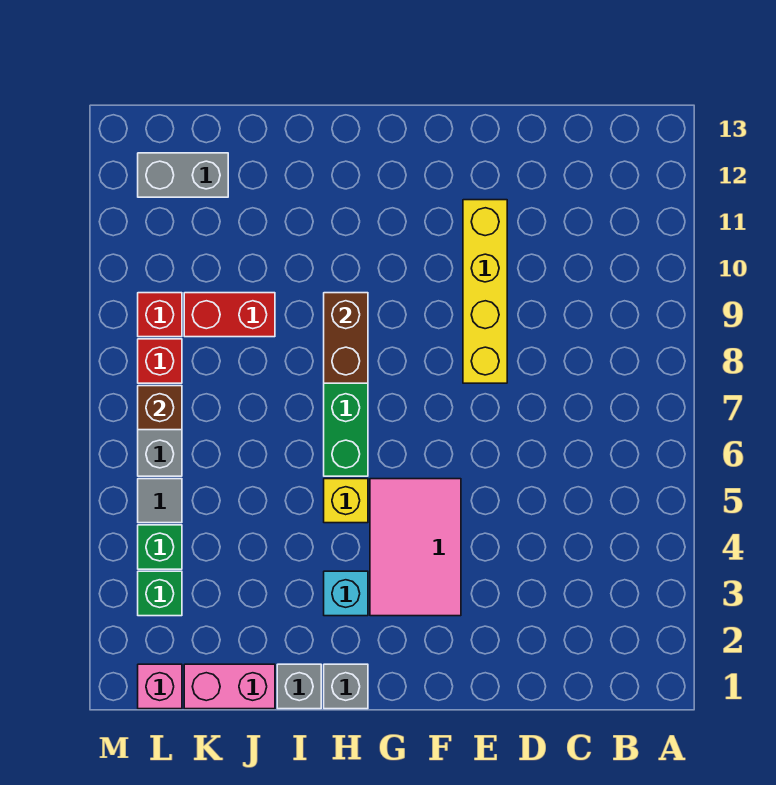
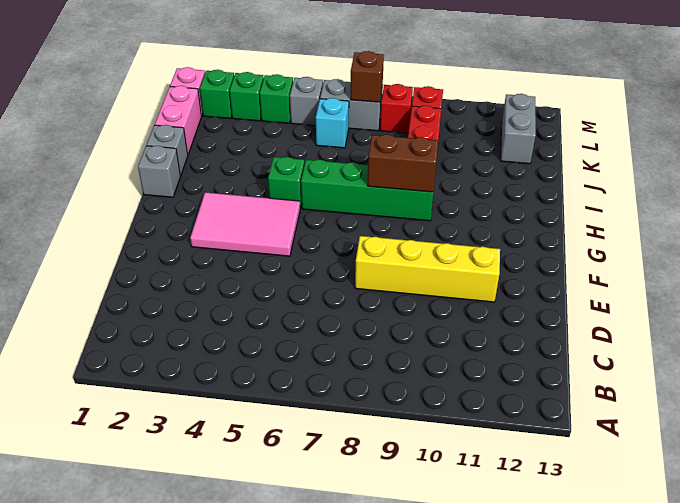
cyan brick H3 level 1 -> cyan brick K6 level 1
yellow brick H5 level 1 -> green brick H5 level 1
none -> green brick L2 level 1
grey tile L5 level 1 -> grey brick L5 level 1

